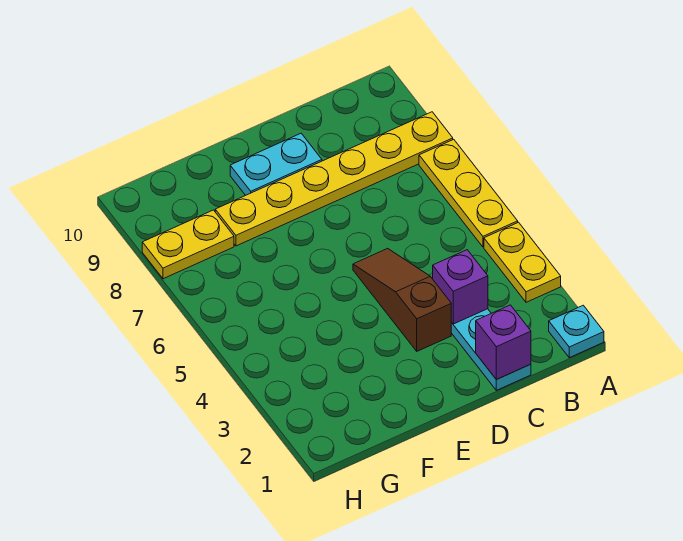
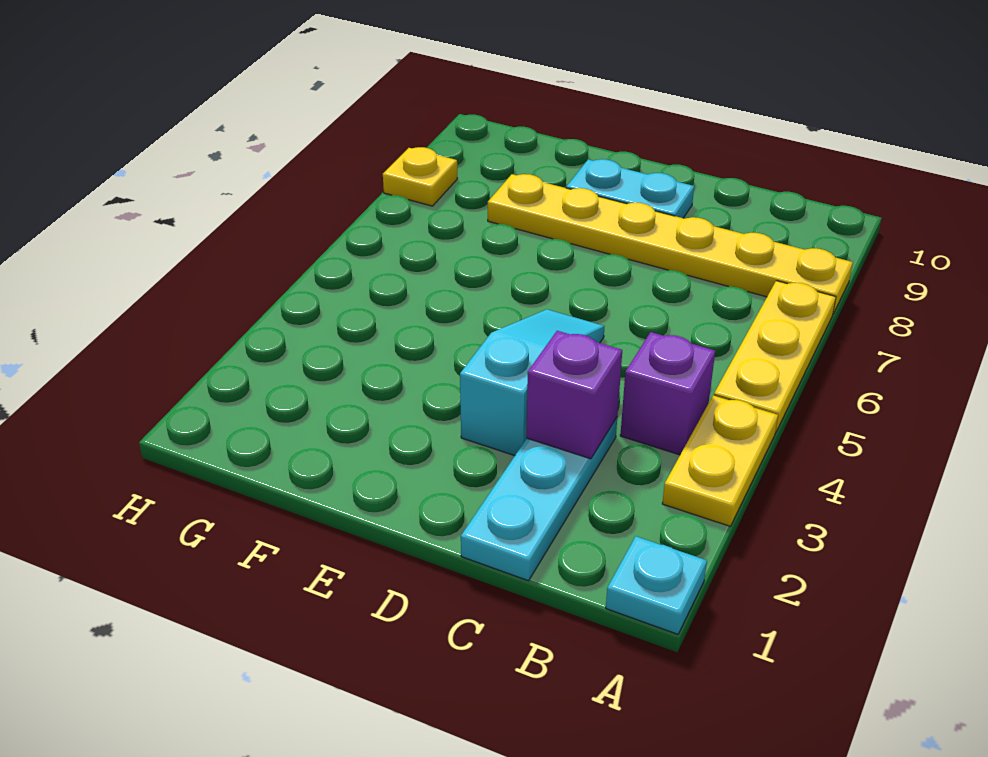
purple brick C1 level 2 -> purple brick B4 level 1
brown slope D3:D5 level 1 top 3 -> cyan slope D3:D5 level 1 top 3
yellow plate G8:H8 level 1 -> yellow plate H8 level 1

